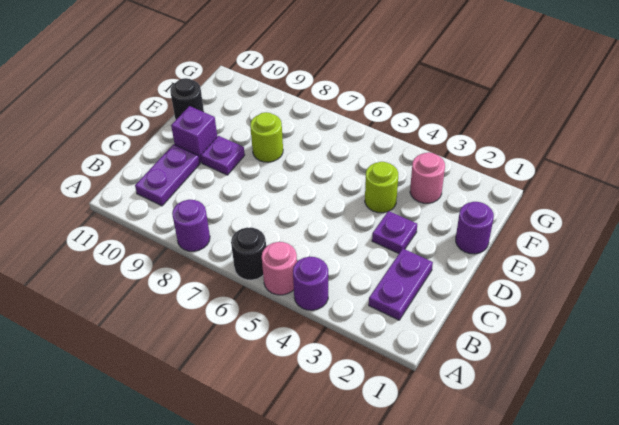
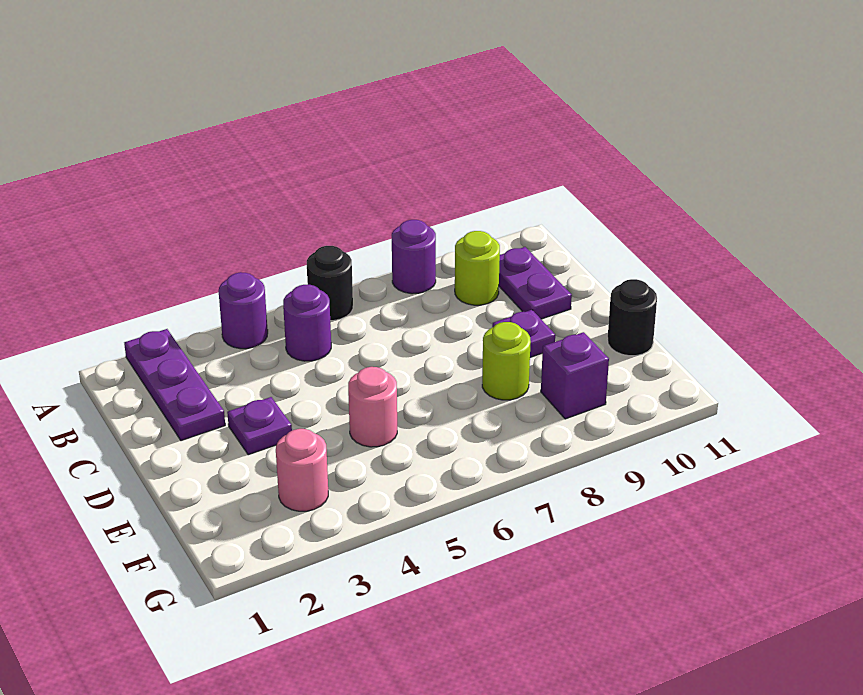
pink round brick A5 level 1 -> pink round brick E5 level 1
purple plate B2:C2 level 1 -> purple plate A2:C2 level 1
purple brick D10 level 1 -> purple brick F9 level 1
purple round brick E1 level 1 -> purple round brick B5 level 1
lime round brick E4 level 1 -> lime round brick B9 level 1

